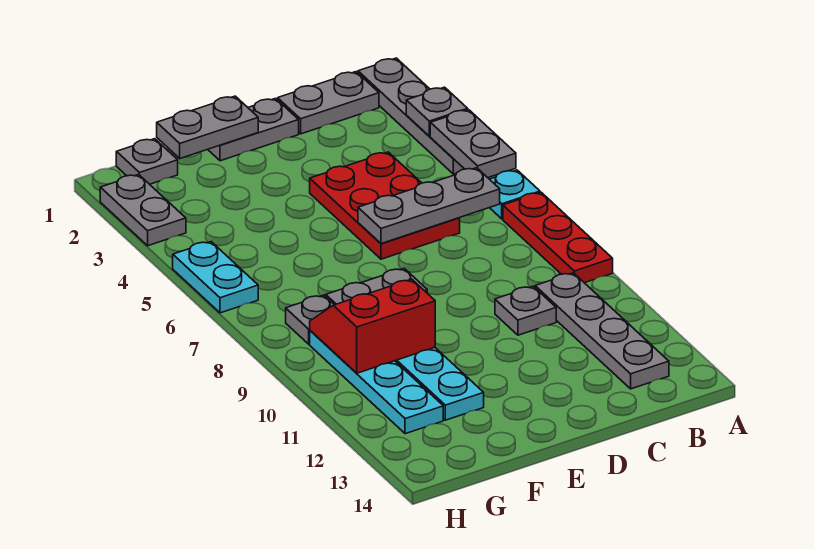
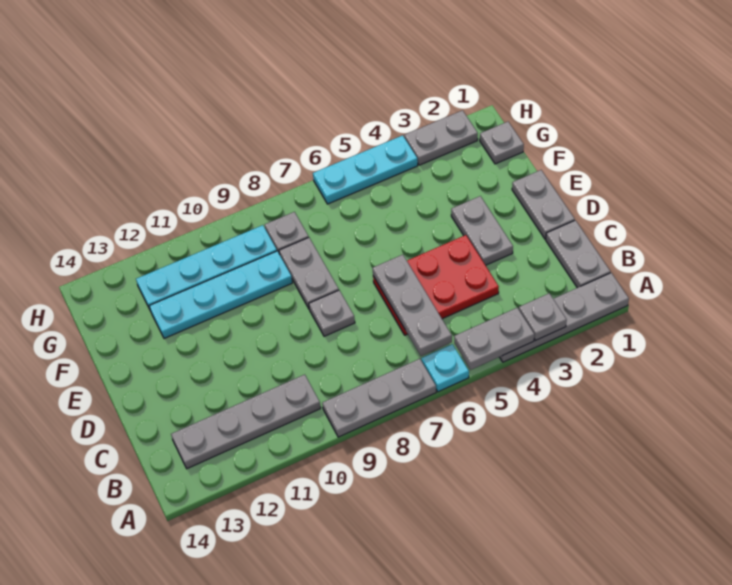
red plate A7:A9 level 1 -> grey plate A7:A9 level 1
grey plate C10 level 1 -> grey plate D8 level 1
grey plate E1:F1 level 2 -> grey plate D3:E3 level 1
red slope F9:G10 level 2 top 10 -> none
cyan plate H5:H6 level 1 -> cyan plate H4:H6 level 1

